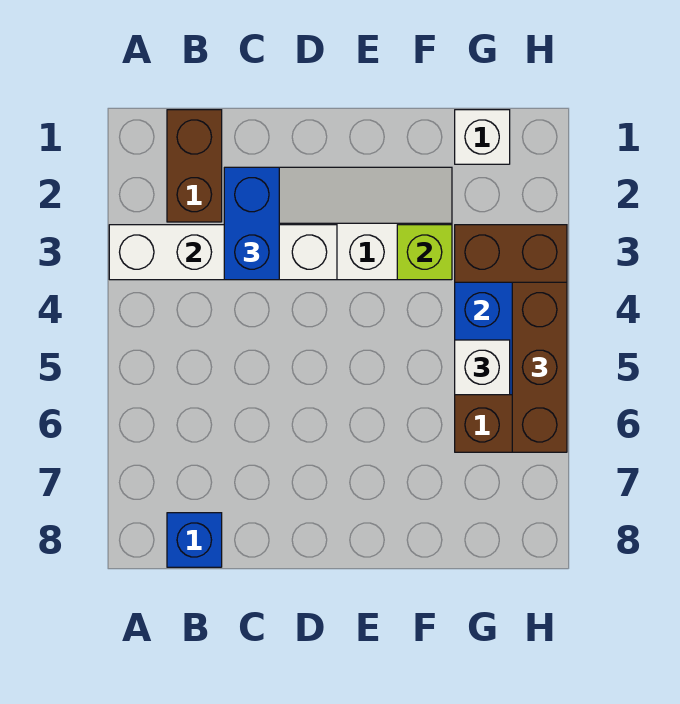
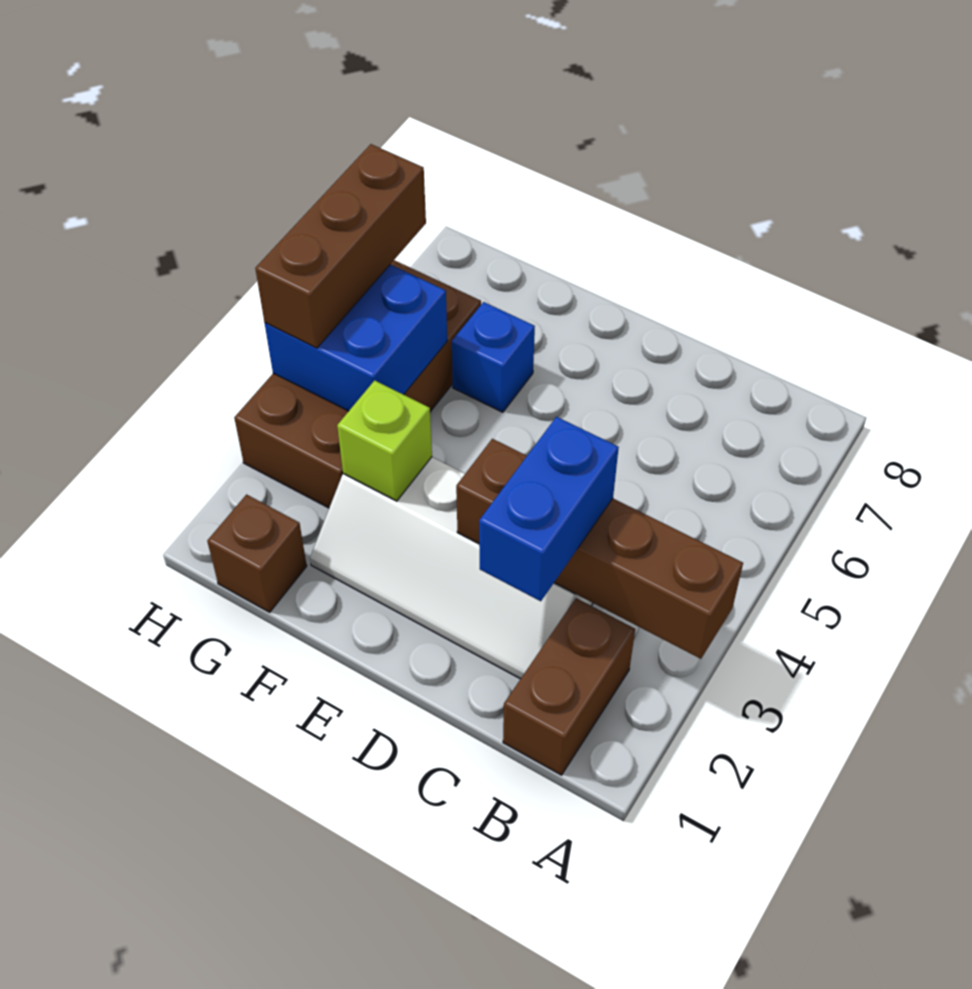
white brick A3:D3 level 2 -> brown brick A3:D3 level 2
blue brick B8 level 1 -> blue brick F6 level 1
white brick G1 level 1 -> brown brick G1 level 1
white brick G5 level 3 -> none

